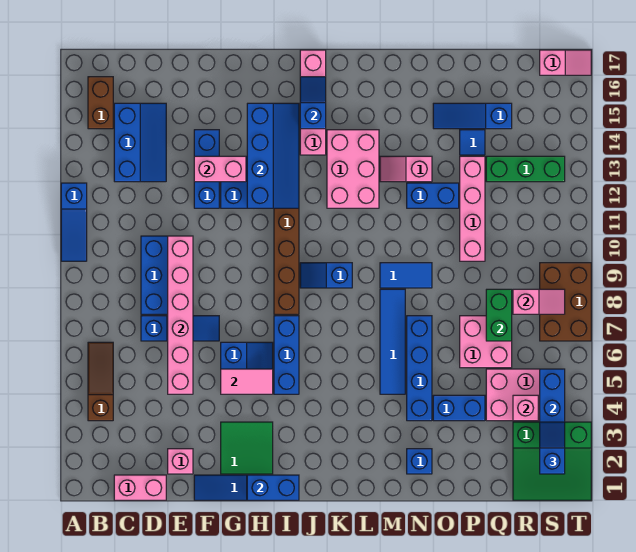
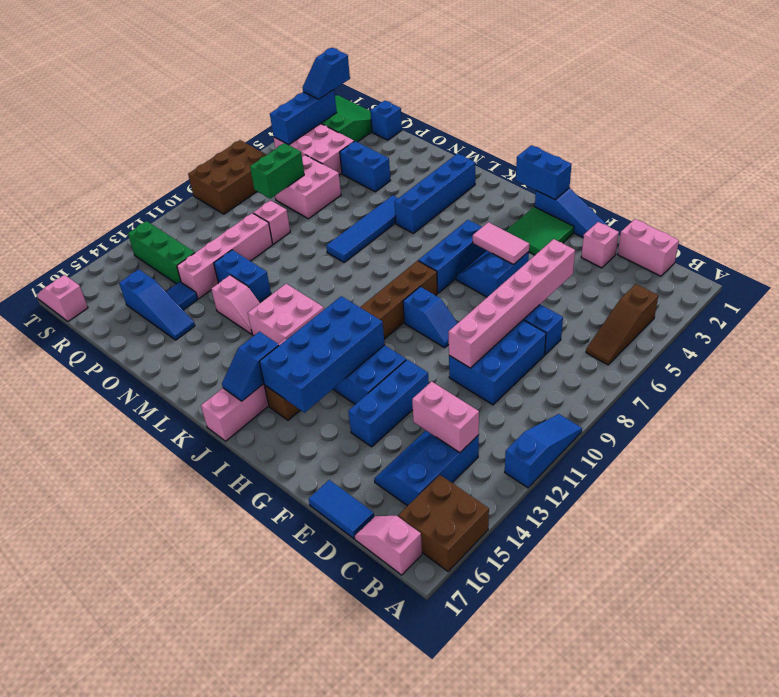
brown brick B15:B16 level 1 -> brown brick A15:B16 level 1
pink brick F13:G13 level 2 -> pink brick C13:D13 level 2
blue slope H12:I15 level 2 top H -> blue brick H12:I15 level 2
blue slope J9:K9 level 1 top K -> blue slope G9:H9 level 1 top H
pink brick K12:L14 level 1 -> pink brick K12:L13 level 1
blue tile M9:N9 level 1 -> blue tile D17:E17 level 1
blue brick N2 level 1 -> blue brick Q1 level 1
blue brick N4:N7 level 1 -> blue brick L2:L5 level 1
pink brick R4 level 2 -> pink brick P9 level 1
pink slope R8:S8 level 2 top R -> pink slope B17:C17 level 1 top B

